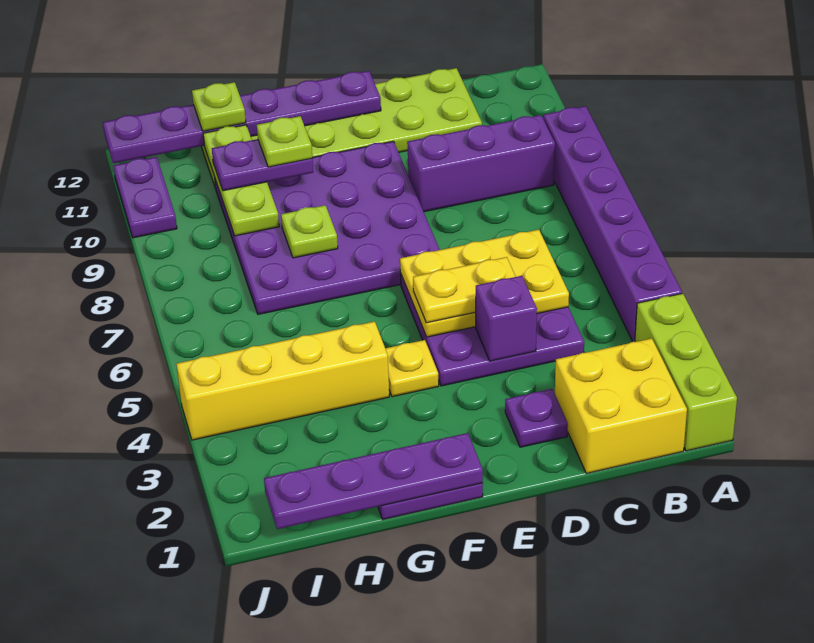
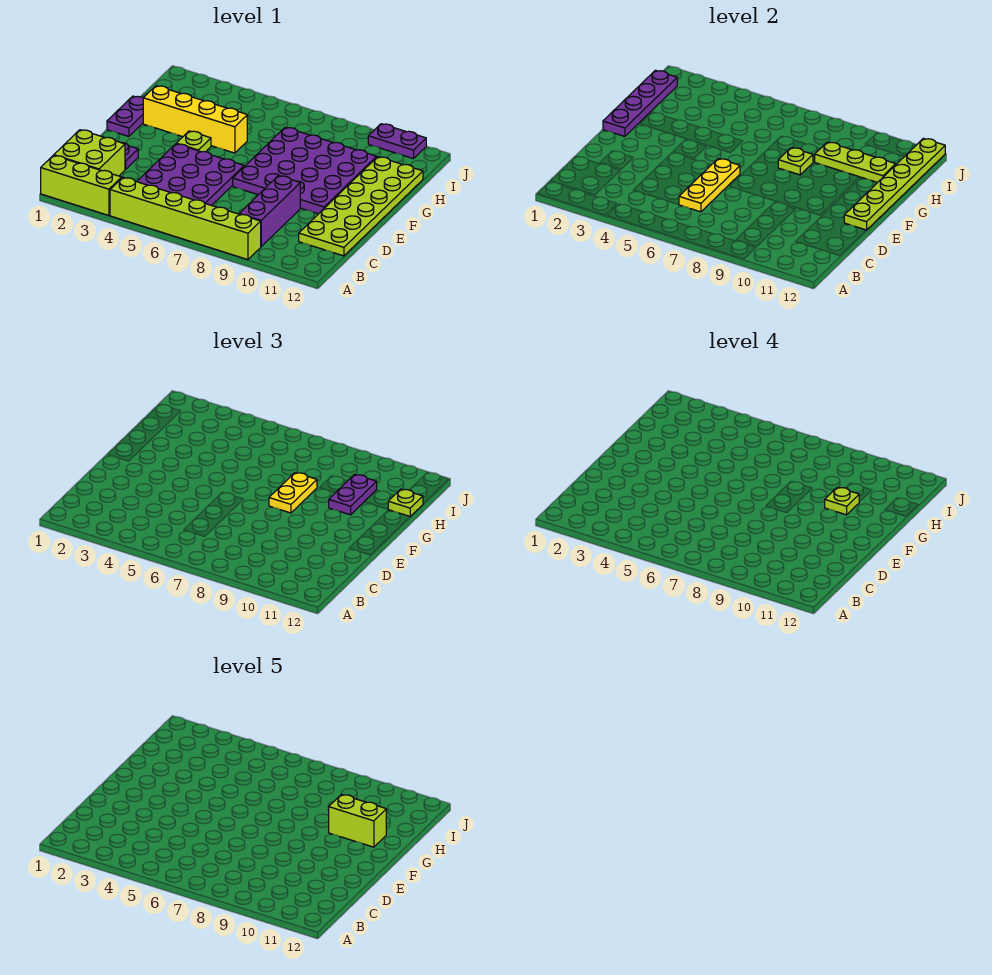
purple brick A4:A9 level 1 -> lime brick A4:A9 level 1
yellow brick B1:C2 level 1 -> lime brick B1:C2 level 1
yellow plate C5:E6 level 2 -> yellow plate C6:E6 level 2
purple brick D4 level 2 -> none
yellow plate D5:E5 level 3 -> yellow plate F8:G8 level 3
purple plate E12:J12 level 2 -> lime plate E12:J12 level 2
yellow plate F4 level 1 -> lime plate F4 level 1
yellow brick G4:J4 level 1 -> yellow brick G2:G5 level 1
none -> lime brick G10:G11 level 5

